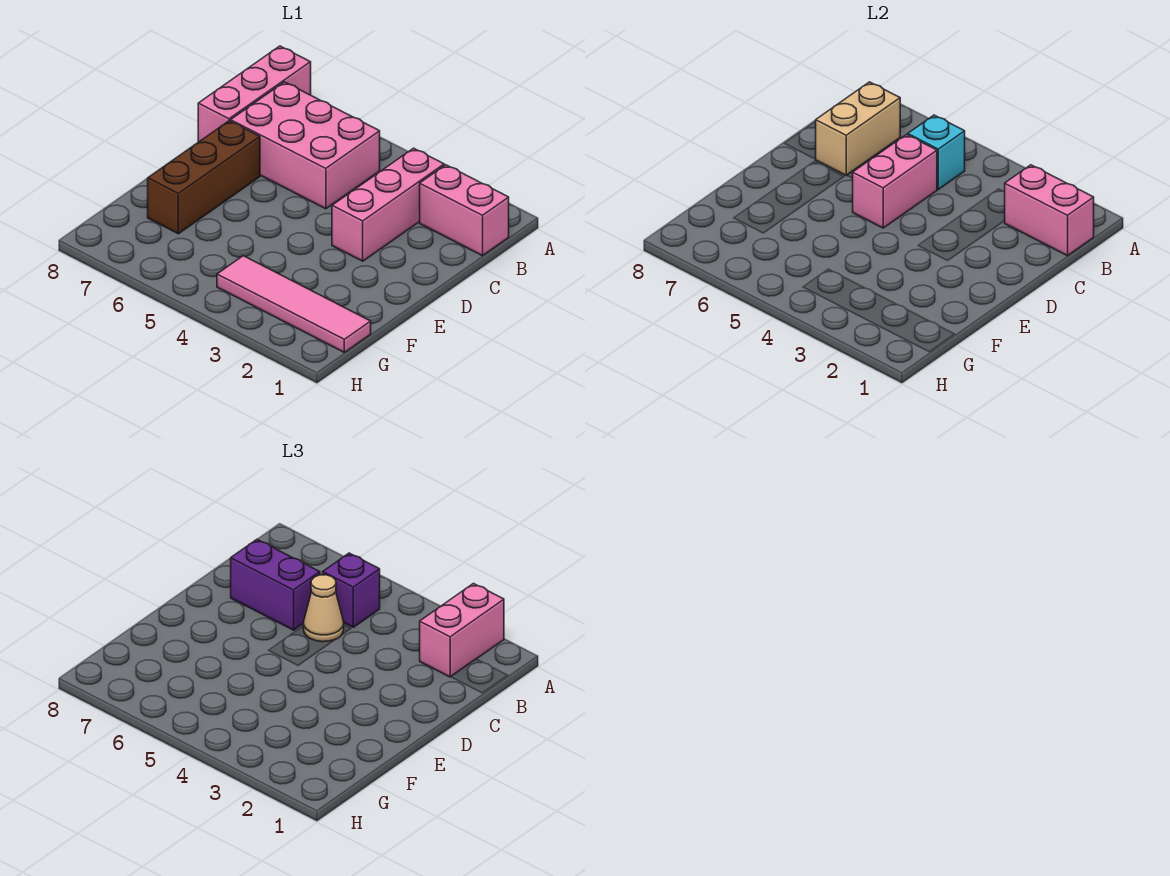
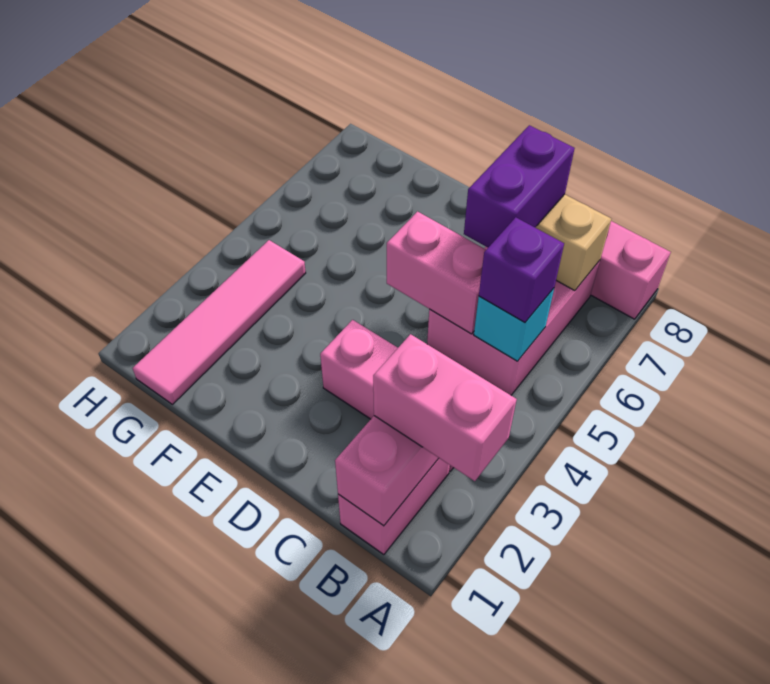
tan cone C5 level 3 -> none
brown brick D7:F7 level 1 -> none

